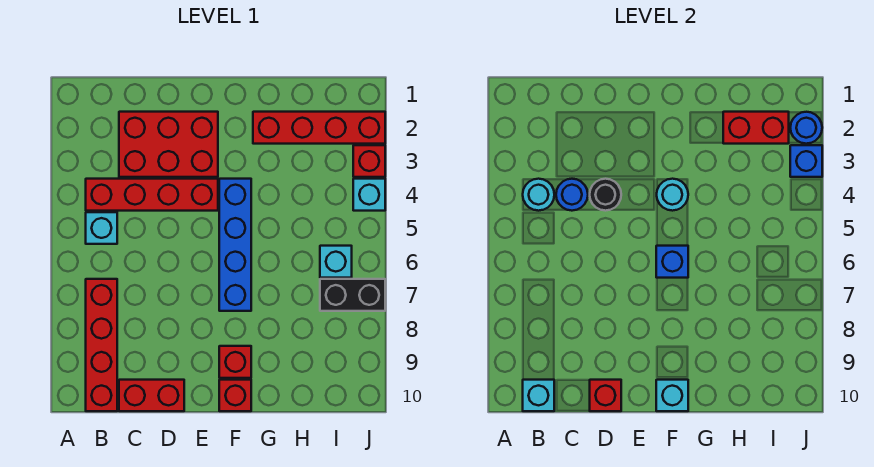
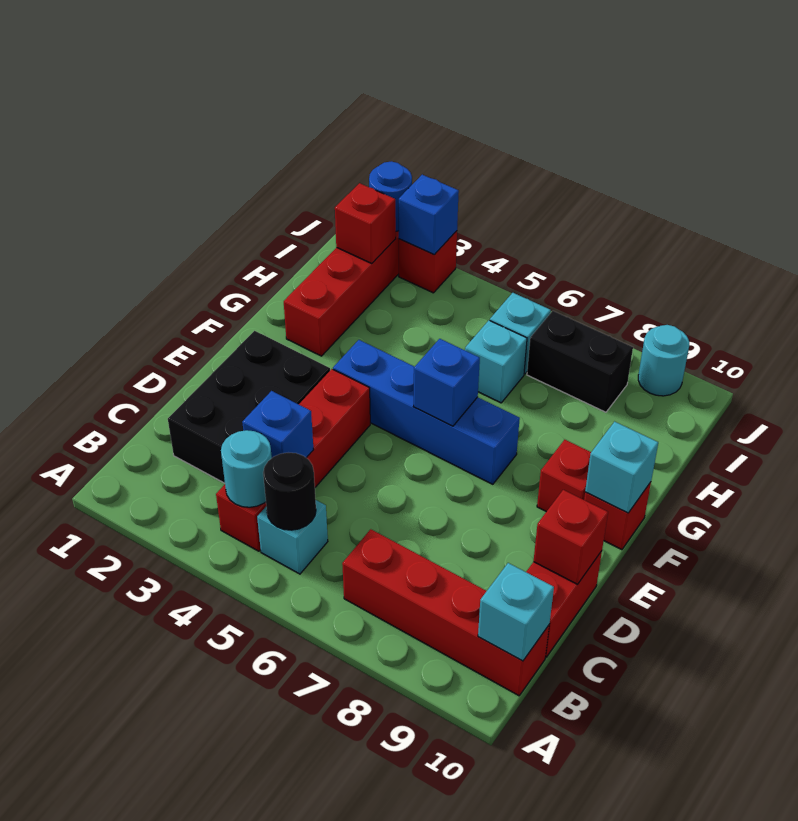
red brick C2:E3 level 1 -> black brick C2:E3 level 1
blue round brick C4 level 2 -> blue brick C4 level 2
black round brick D4 level 2 -> black round brick B5 level 2
cyan round brick F4 level 2 -> cyan round brick J9 level 1
red brick H2:I2 level 2 -> red brick I2 level 2
black brick I7:J7 level 1 -> black brick I7:I8 level 1
cyan brick J4 level 1 -> cyan brick H6 level 1

